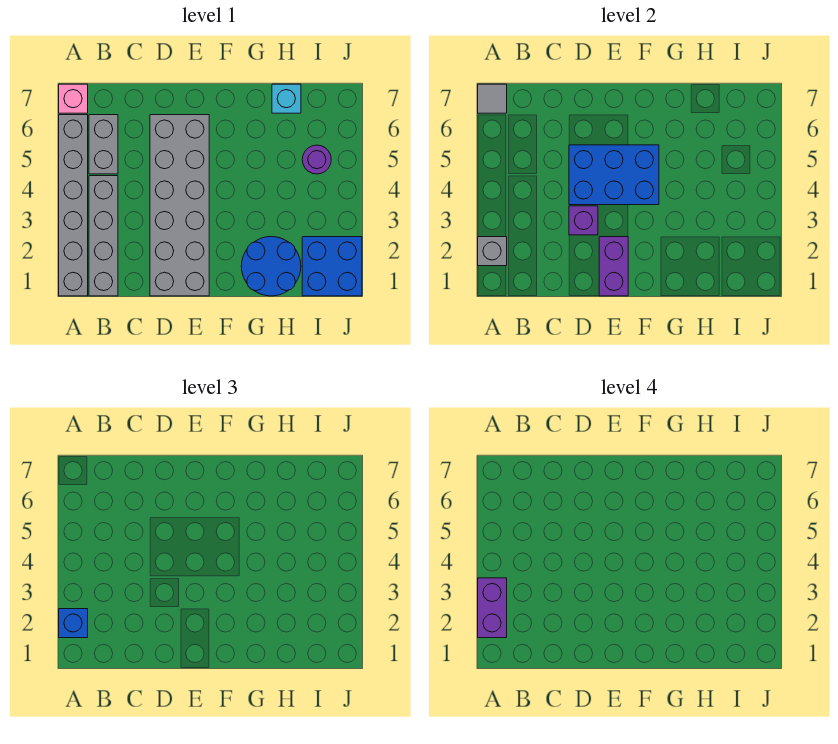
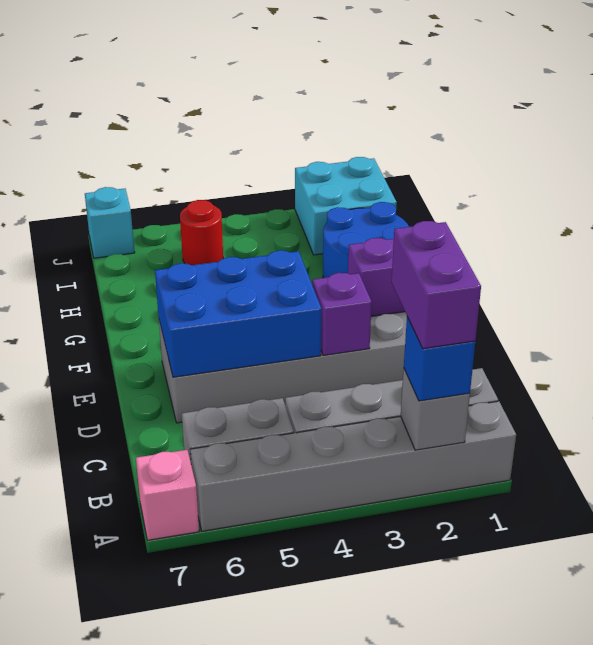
purple brick A2:A3 level 4 -> purple brick A2:B2 level 4
grey tile A7 level 2 -> none
blue brick D4:F5 level 2 -> blue brick D4:E6 level 2
cyan brick H7 level 1 -> cyan brick J7 level 1
blue brick I1:J2 level 1 -> cyan brick I1:J2 level 1
purple round brick I5 level 1 -> red round brick I5 level 1

